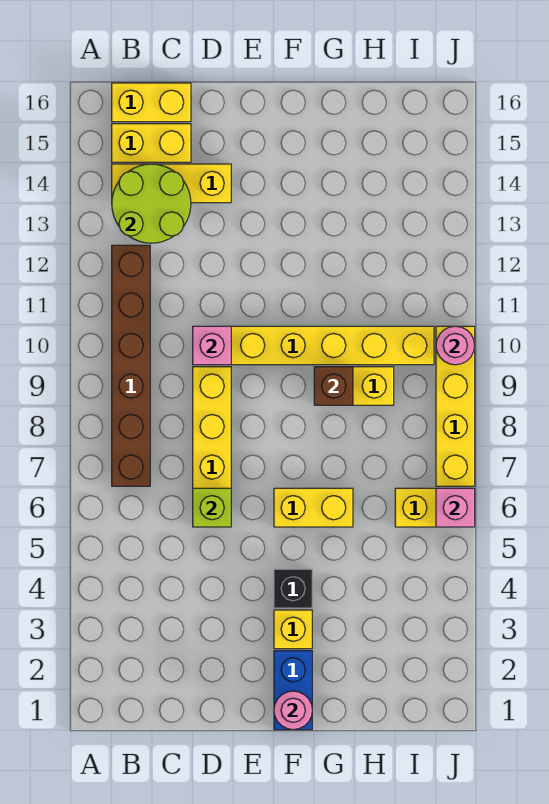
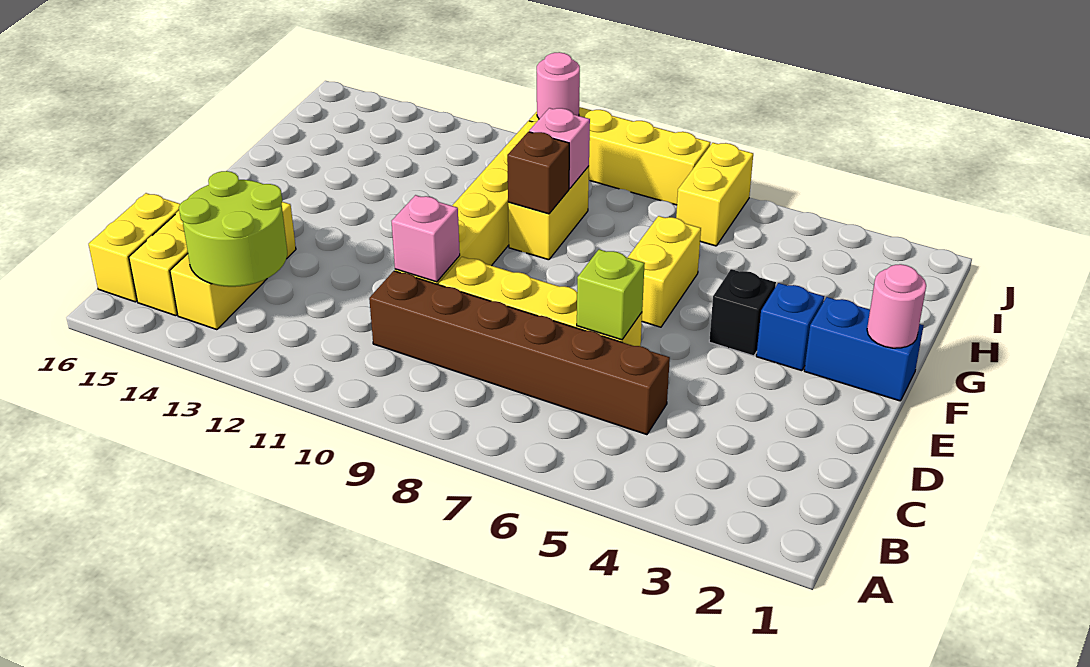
brown brick B7:B12 level 1 -> brown brick C5:C10 level 1
yellow brick F3 level 1 -> blue brick F3 level 1
pink brick J6 level 2 -> pink brick H9 level 2

